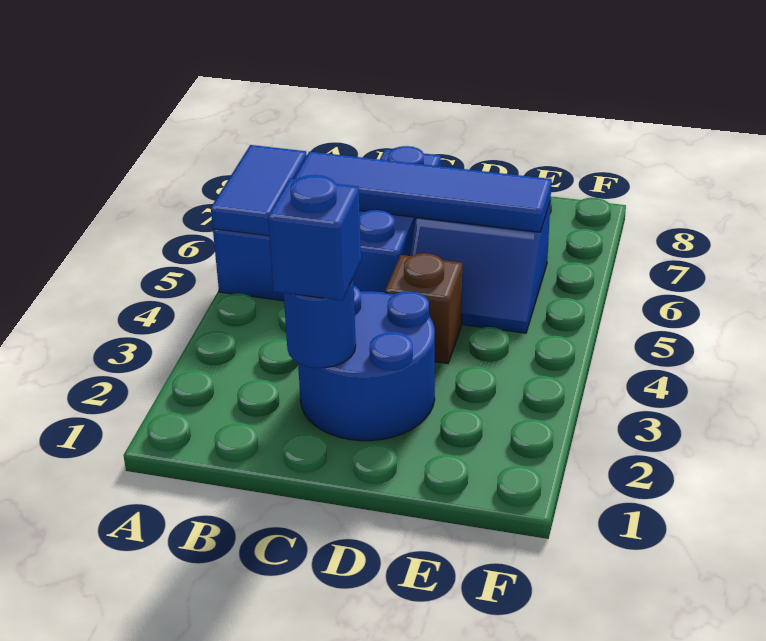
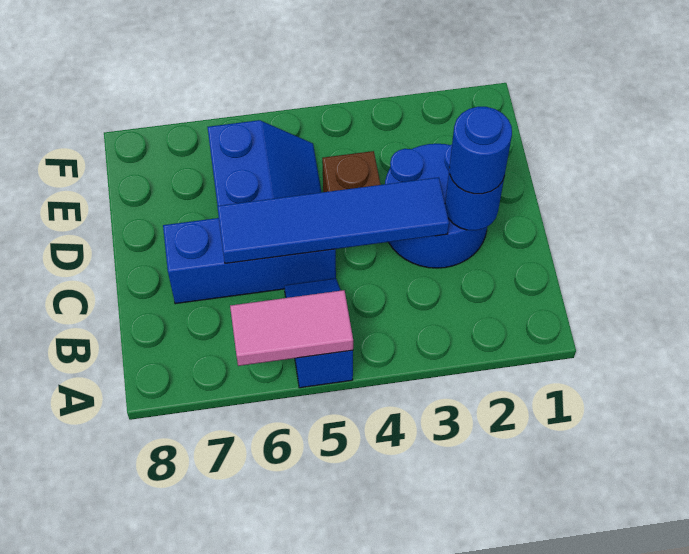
blue tile A5:A6 level 2 -> pink tile A5:A6 level 2
blue tile B6:E6 level 2 -> blue tile C3:C6 level 2
blue brick C2 level 3 -> blue round brick C2 level 3

